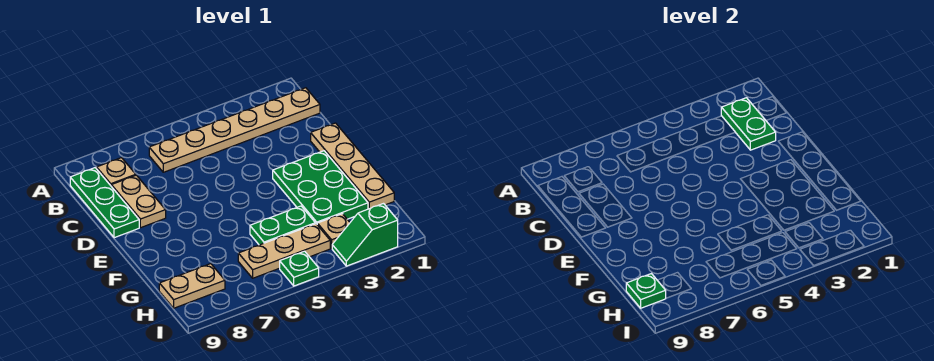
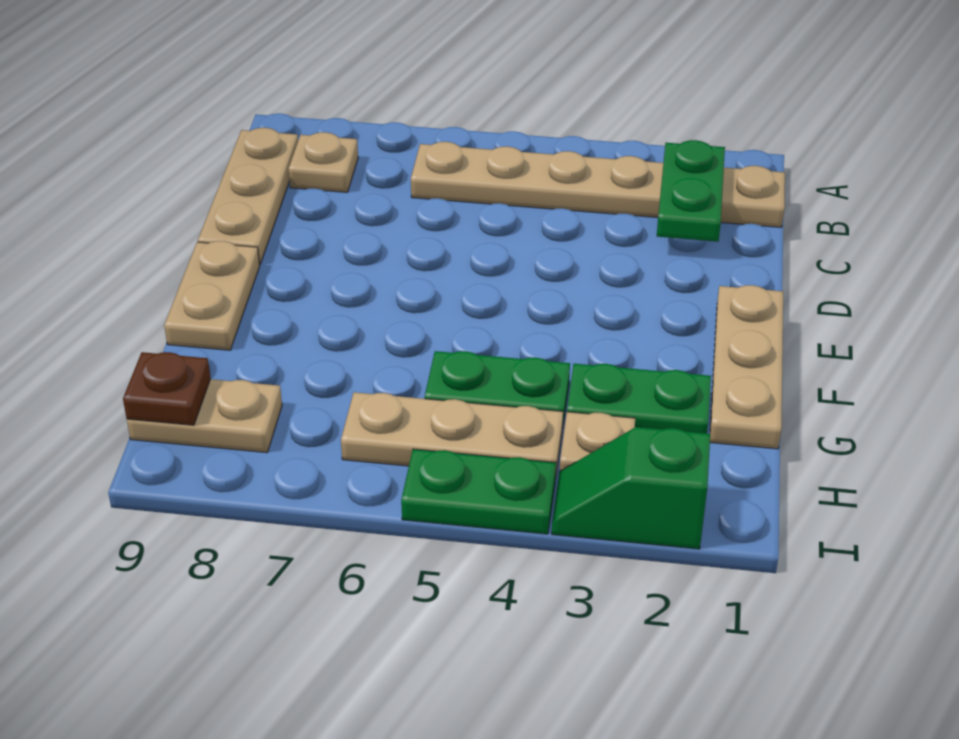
green plate B9:D9 level 1 -> tan plate B9:D9 level 1
tan plate C8:D8 level 1 -> tan plate E9:F9 level 1
tan plate D1:G1 level 1 -> tan plate E1:G1 level 1
green plate E2:G3 level 1 -> green plate G2:G3 level 1
green plate H9 level 2 -> brown plate H9 level 2
green plate I5 level 1 -> green plate I4:I5 level 1

